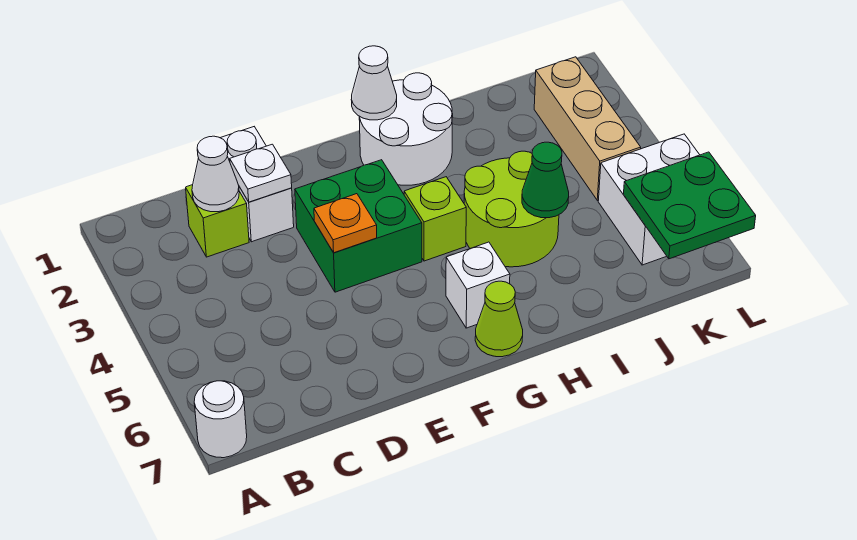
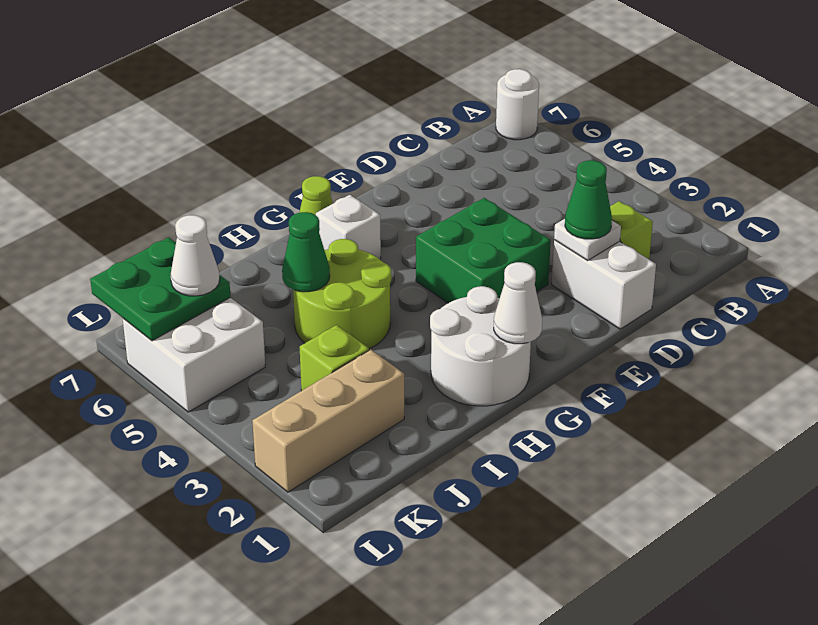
white cone C2 level 2 -> white cone K6 level 3
none -> green cone D2 level 3
orange plate E4 level 2 -> none
lime brick G4 level 1 -> lime brick J3 level 1
tan brick K2:K4 level 1 -> tan brick J2:L2 level 1

